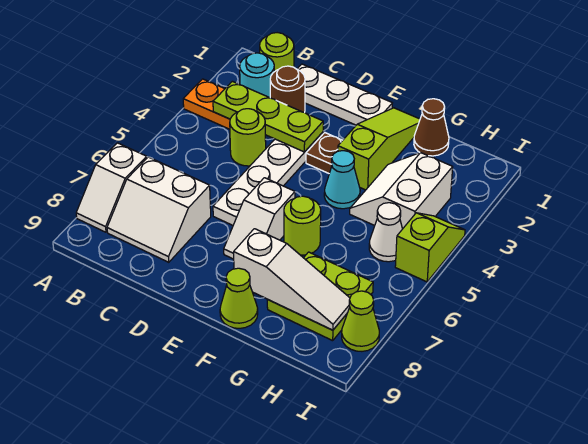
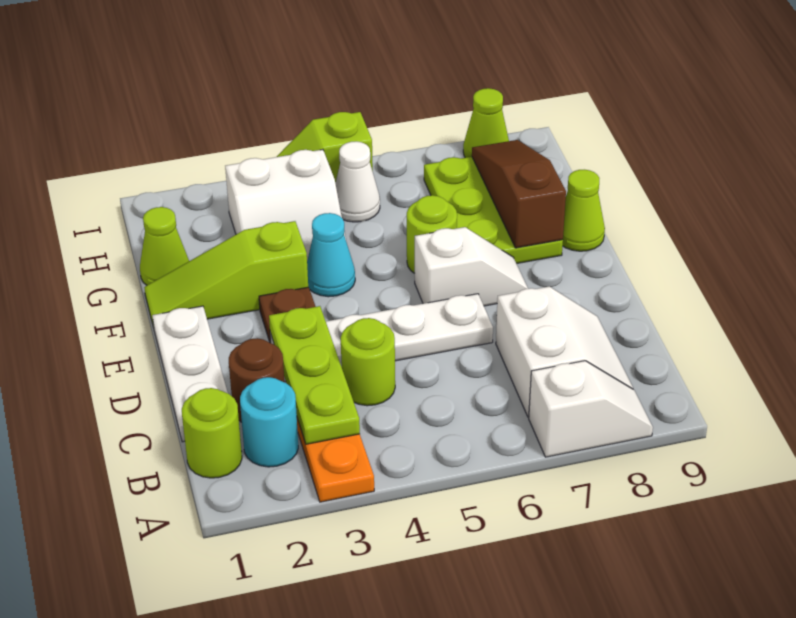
white slope F8:H8 level 2 top F -> brown slope F8:H8 level 2 top F
brown cone G1 level 1 -> lime cone G1 level 1
lime plate G7:H8 level 1 -> lime plate F7:H8 level 1

